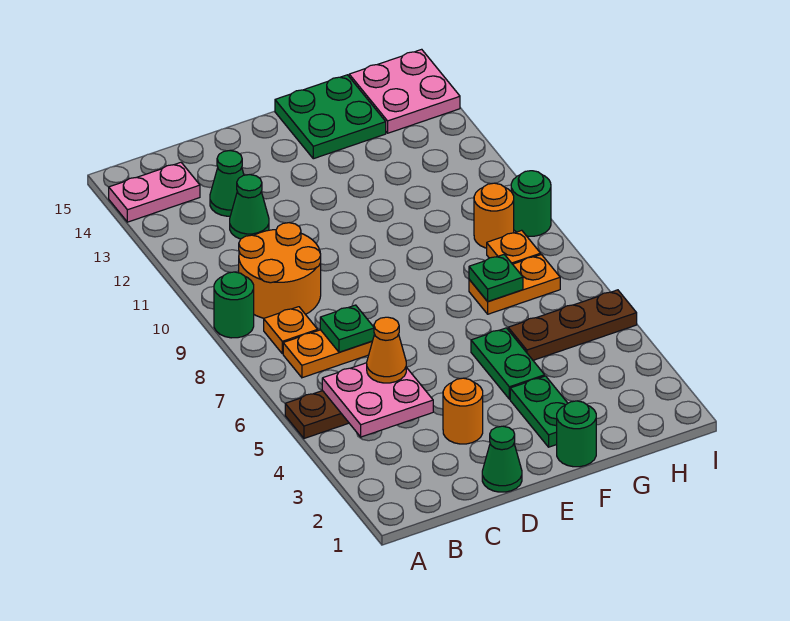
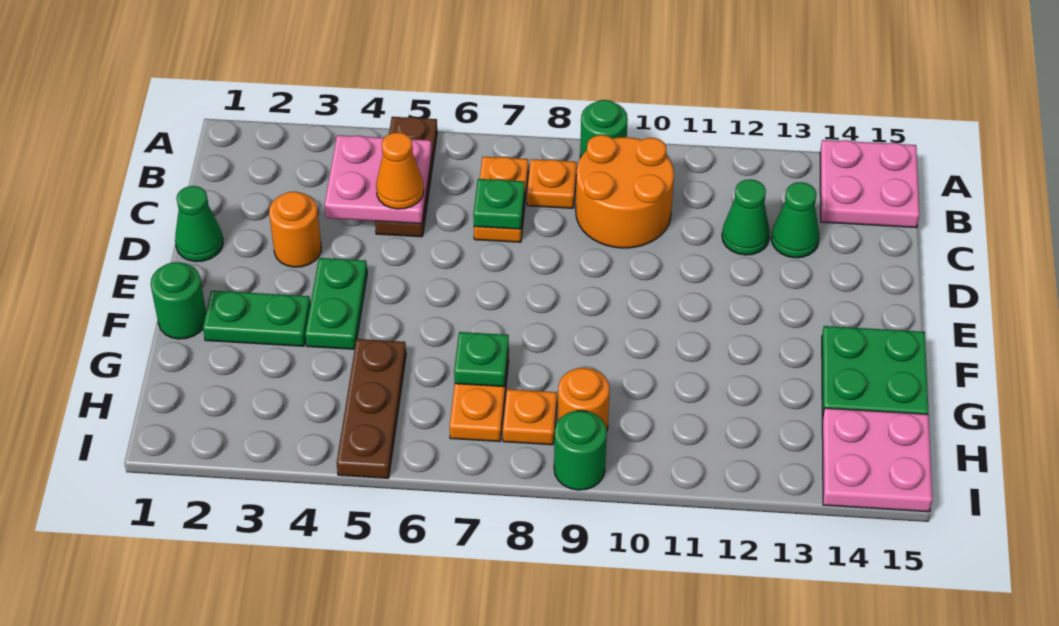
pink plate A14:B14 level 1 -> pink plate A14:B15 level 1
green plate F4:F5 level 1 -> green plate E4:F4 level 1

